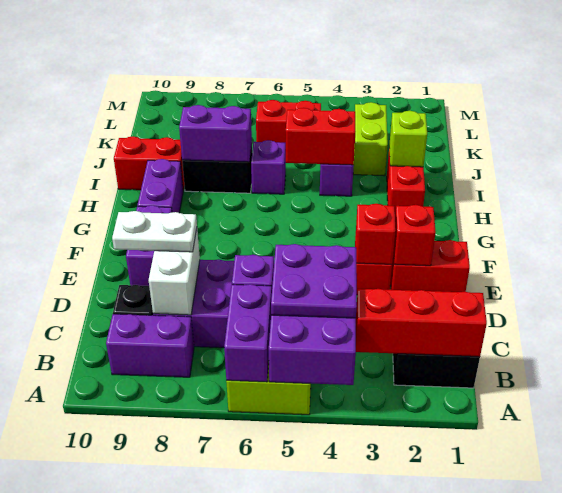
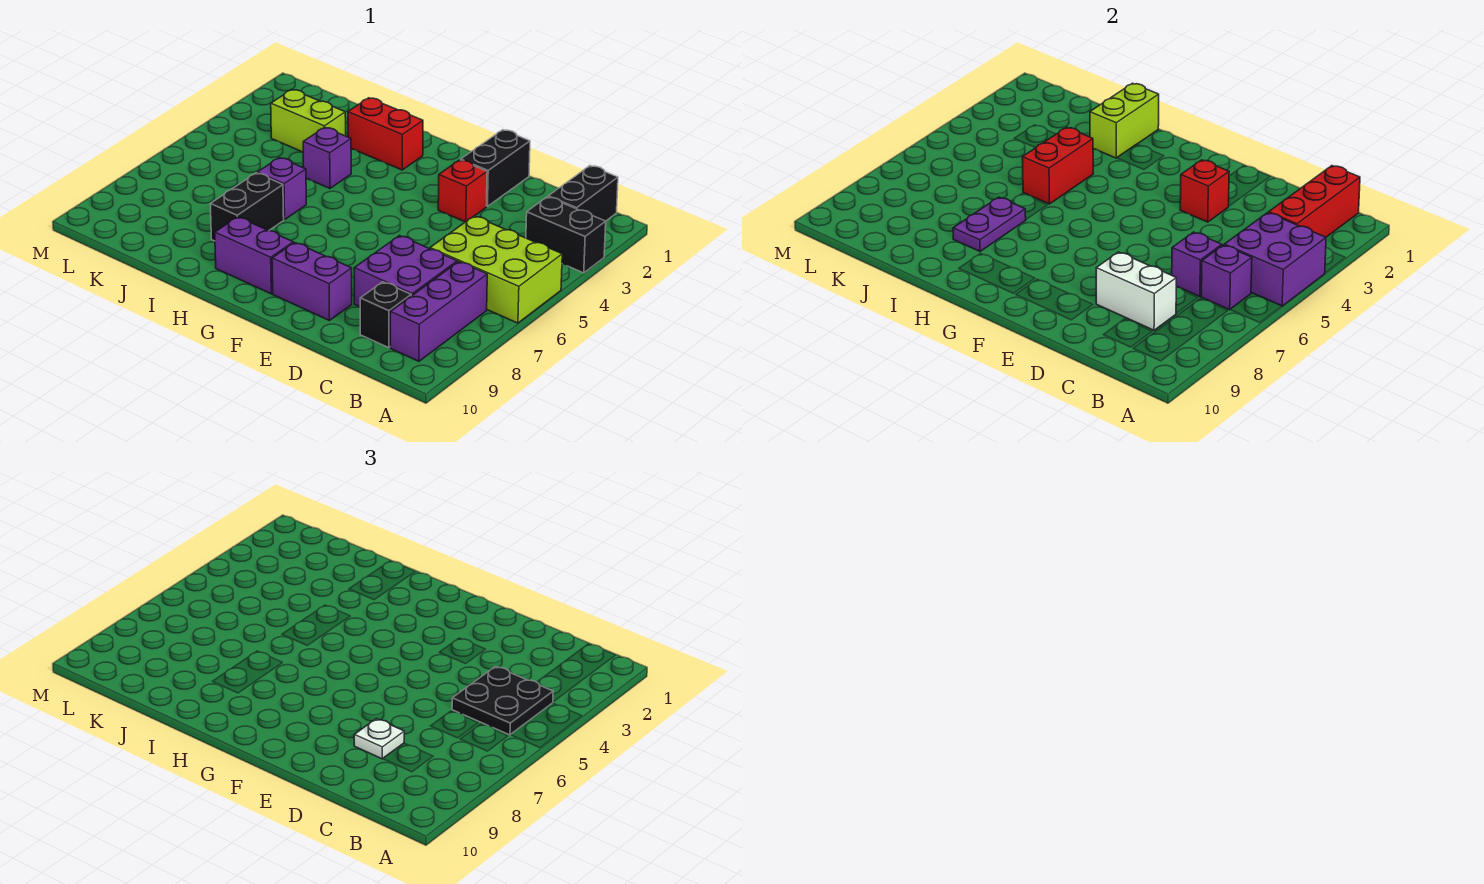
none -> black brick A3:B3 level 1
purple brick A6:B6 level 2 -> purple brick B6 level 2
purple plate B4:C5 level 3 -> black plate B4:C5 level 3
purple brick B8:B9 level 1 -> purple brick B7:B9 level 1
white plate D8:D9 level 3 -> white plate D8 level 3
red brick E1:E2 level 1 -> black brick E1:E2 level 1
red brick E2 level 2 -> none
lime brick I2 level 2 -> lime brick I1:I2 level 2
purple brick I7:I8 level 2 -> purple plate I7:I8 level 2
red brick I9:I10 level 1 -> none
red brick K5:K6 level 1 -> none

